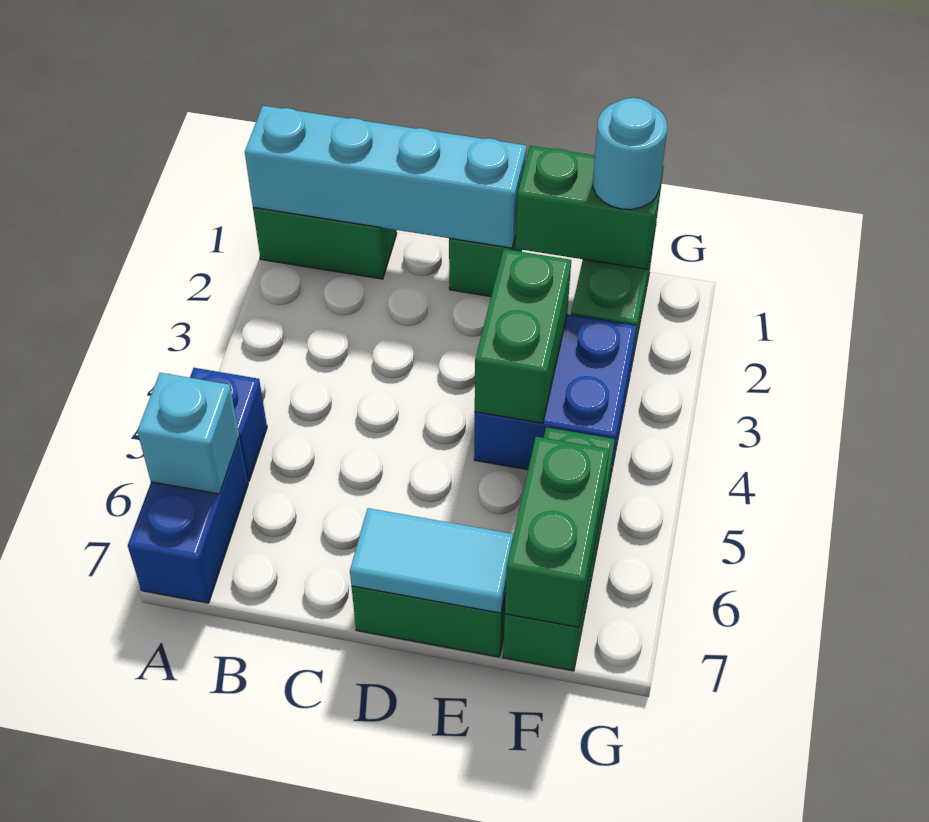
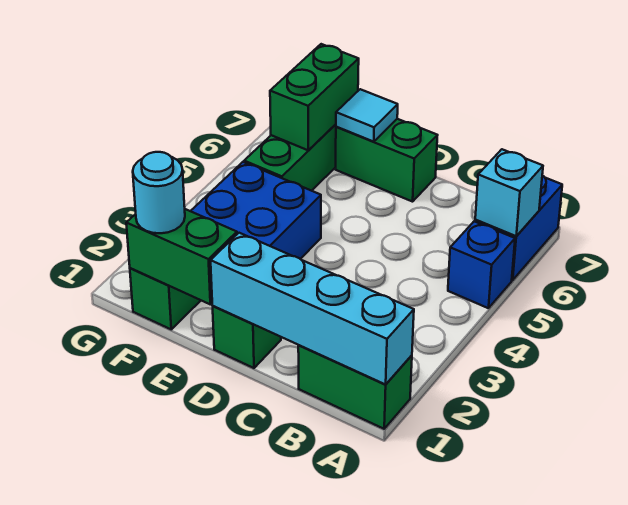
cyan tile D7:E7 level 2 -> cyan tile E7 level 2
green brick E3:E4 level 2 -> none

